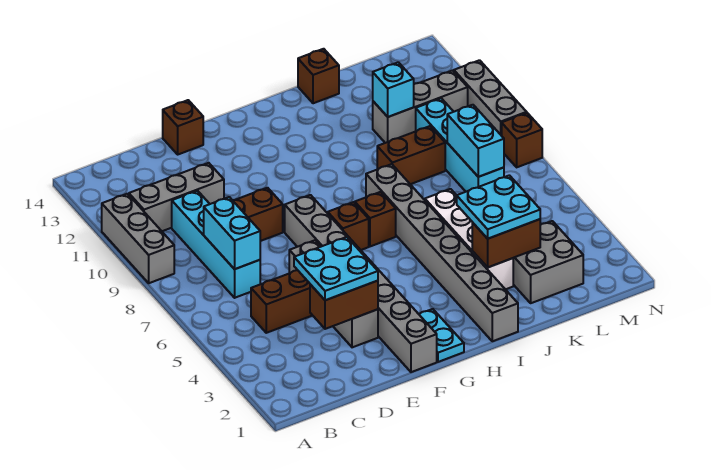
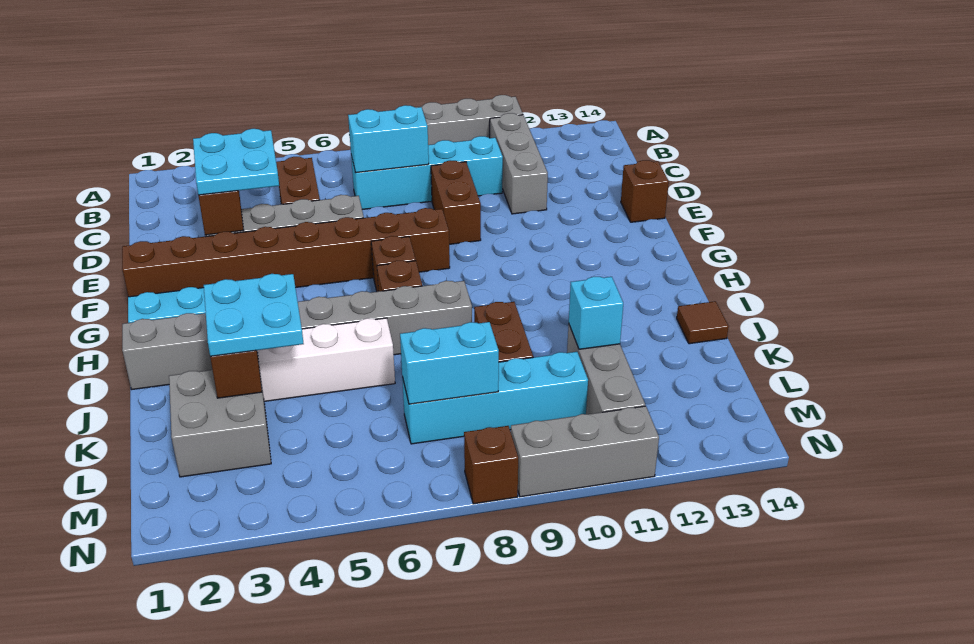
grey brick F1:F8 level 1 -> brown brick F1:F8 level 1
brown brick J14 level 1 -> brown tile J14 level 1

